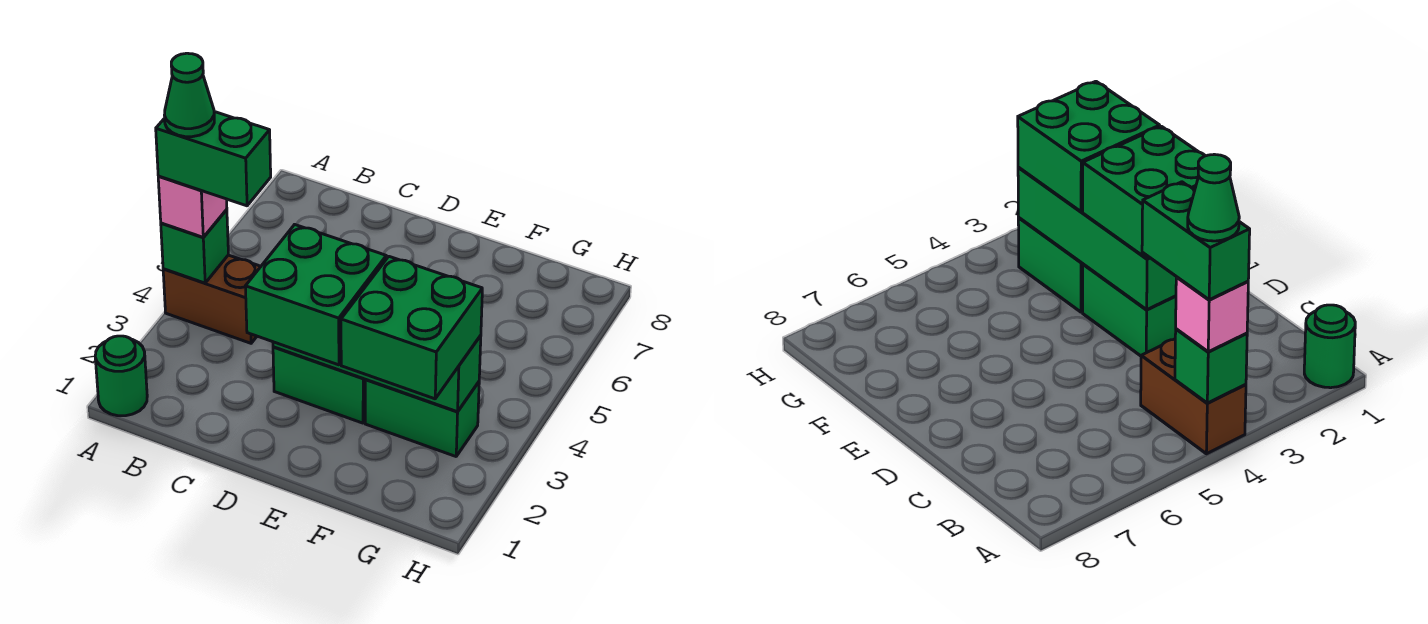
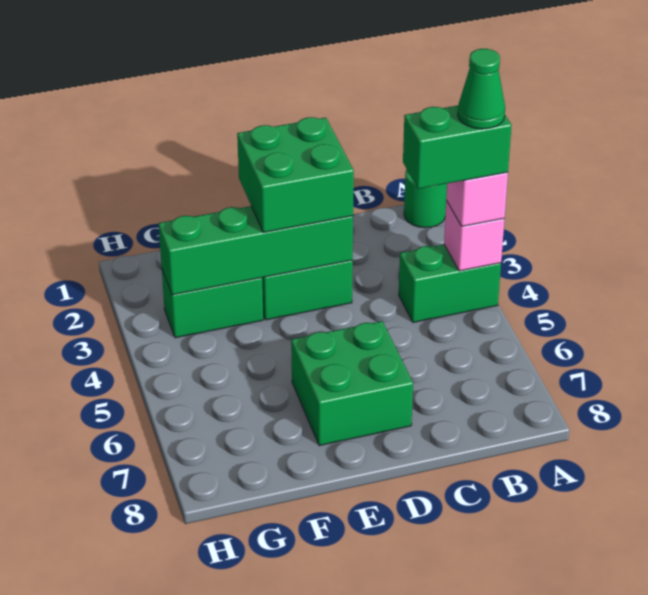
brown brick A4:B4 level 1 -> green brick A4:B4 level 1
green brick A4 level 2 -> pink brick A4 level 2
green brick F2:G3 level 3 -> green brick D6:E7 level 1

